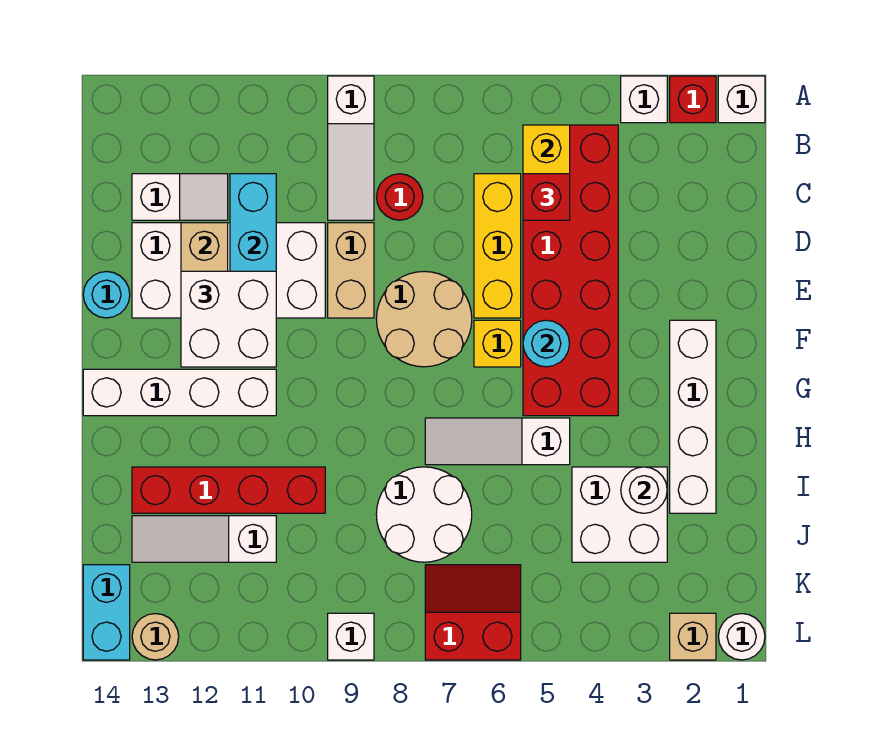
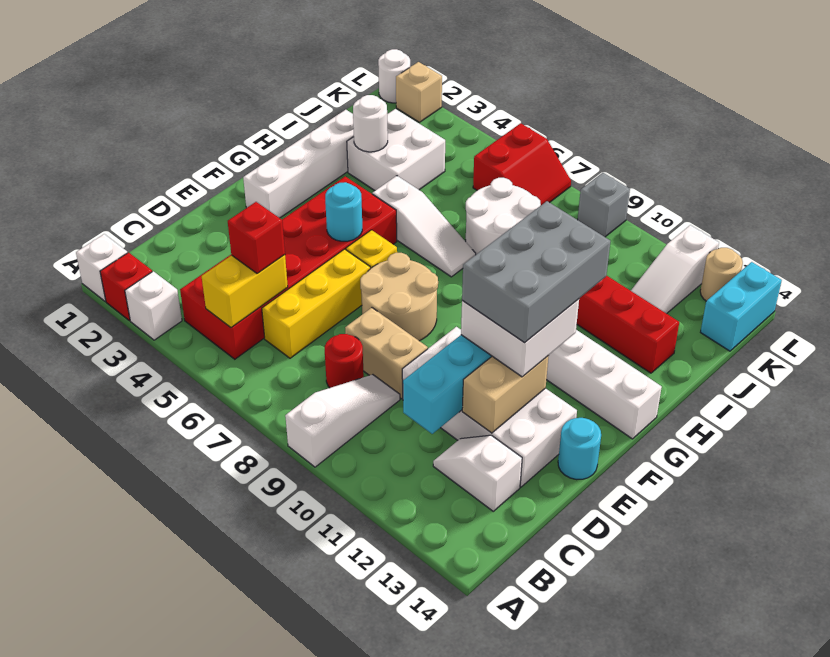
tan brick D9:E9 level 1 -> tan brick D8:D9 level 1
none -> grey brick E11:G12 level 4
white slope J11:J13 level 1 top 11 -> white slope J12:L12 level 1 top L
red slope K6:L7 level 1 top L -> red slope K6:L7 level 1 top 6
white brick L9 level 1 -> grey brick L9 level 1

